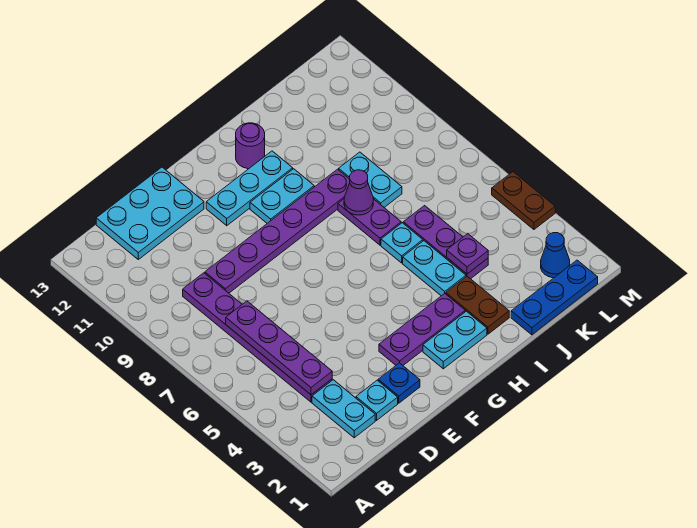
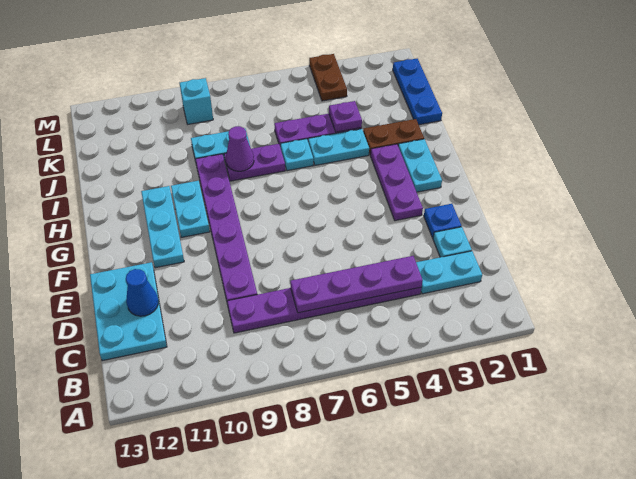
purple round brick H12 level 1 -> none
blue cone L2 level 1 -> blue cone D12 level 2
none -> cyan brick L9 level 1
brown plate M4:M5 level 1 -> brown plate L4:M4 level 1

